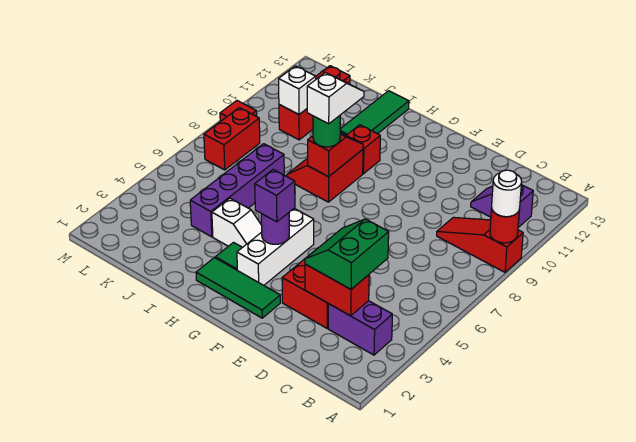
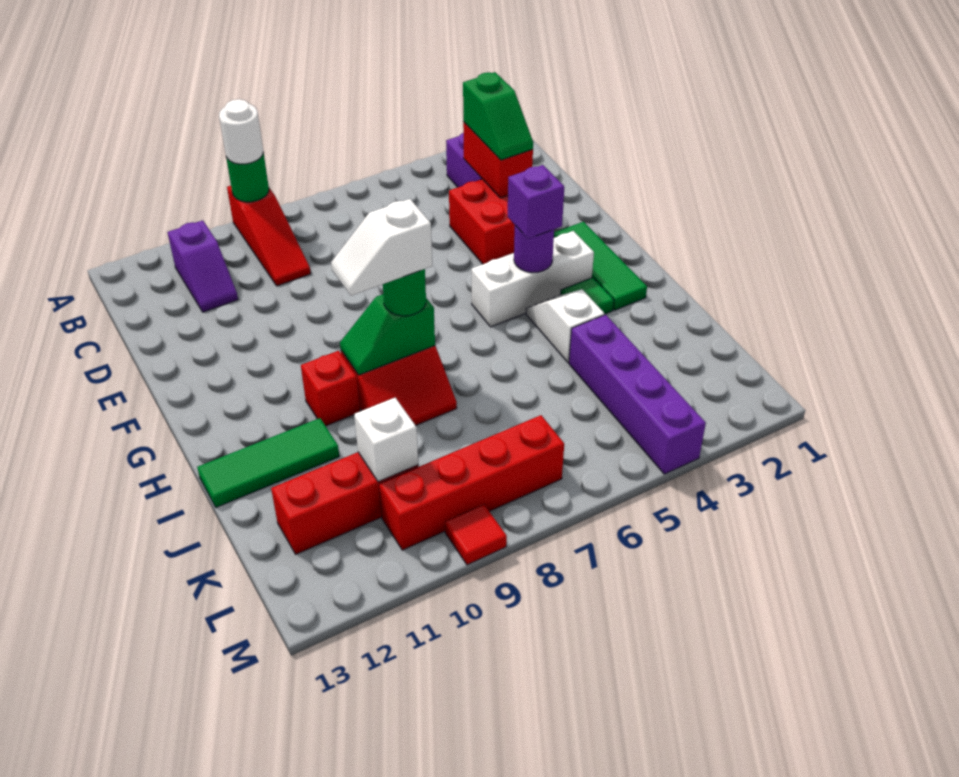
red round brick A9 level 2 -> green round brick A9 level 2
green slope C3:D4 level 3 top C -> green slope C3:D3 level 3 top C
red slope H8:H9 level 2 top 8 -> green slope H8:H9 level 2 top 8
purple brick J4:J7 level 1 -> purple brick J4:M4 level 1
red brick L7:L8 level 1 -> red brick L7:L10 level 1

